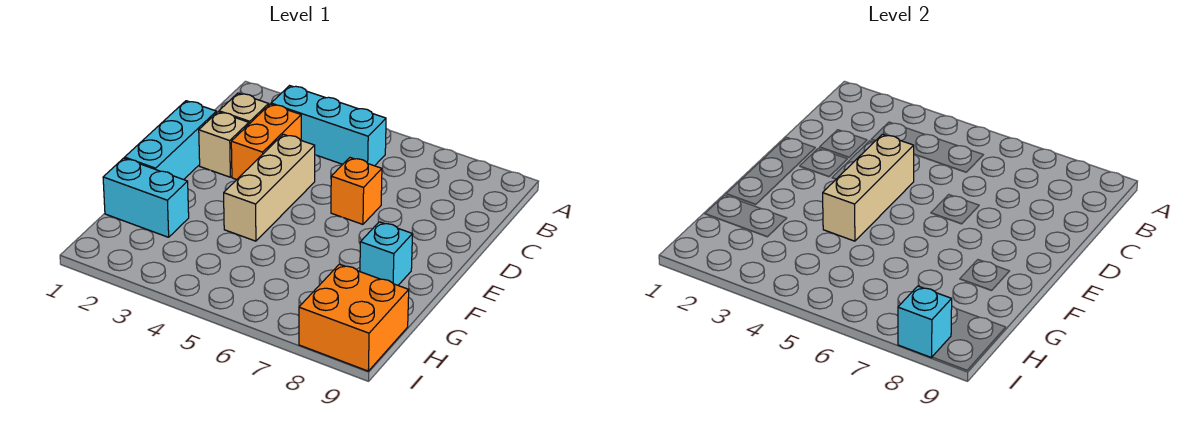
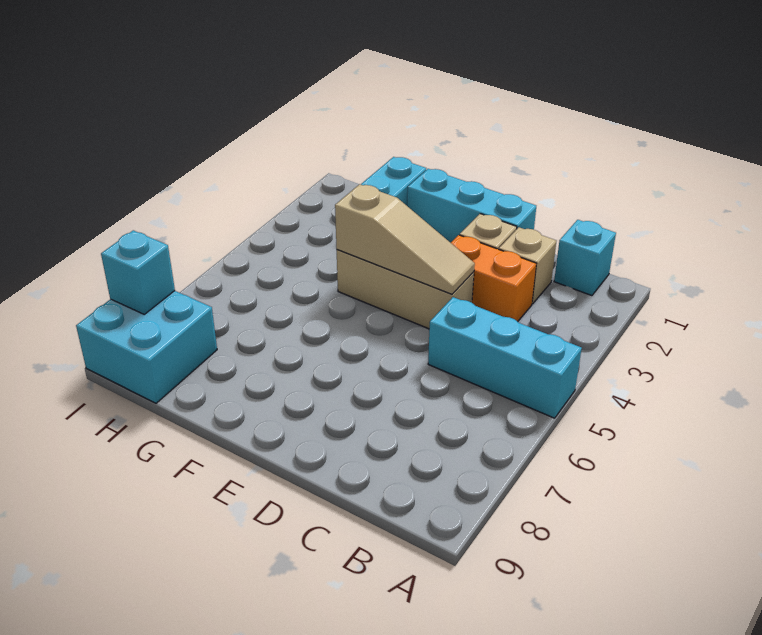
cyan brick B3:B5 level 1 -> cyan brick A5:C5 level 1
tan brick D4:F4 level 2 -> tan slope D4:F4 level 2 top F
orange brick D6 level 1 -> none
cyan brick F8 level 1 -> cyan brick B1 level 1
orange brick H8:I9 level 1 -> cyan brick H8:I9 level 1

